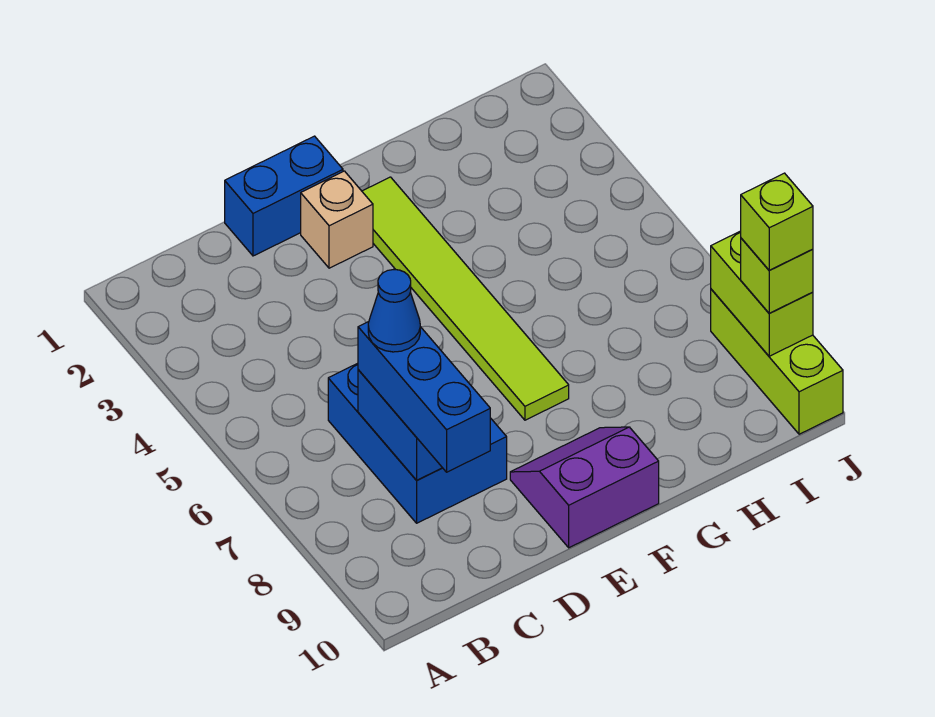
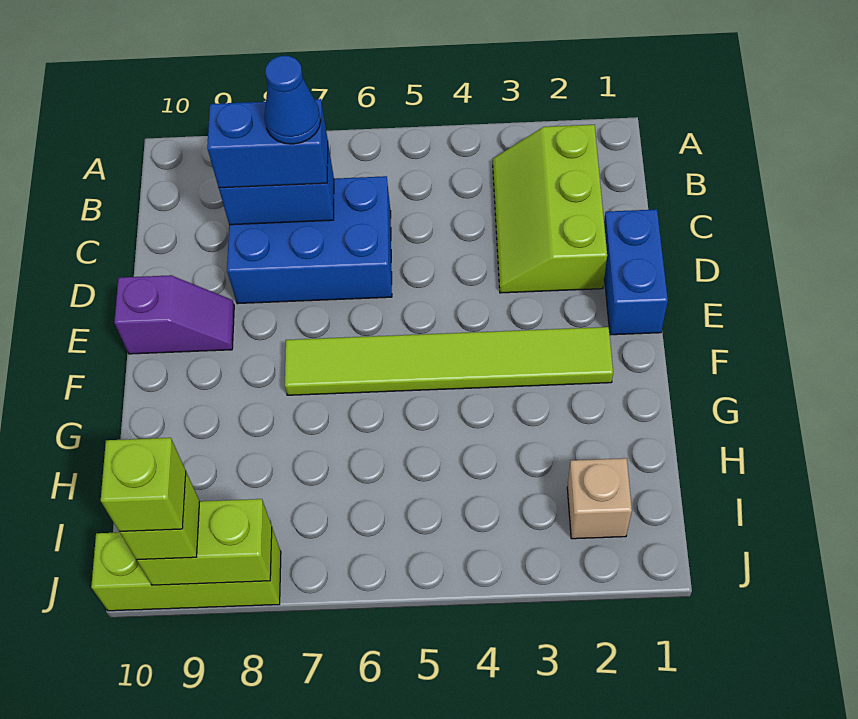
none -> lime slope B2:D3 level 1 top 2
blue brick C7:C9 level 3 -> blue brick C7:C8 level 3
tan brick E2 level 1 -> tan brick I2 level 1
purple slope E9:F10 level 1 top 10 -> purple slope E9:E10 level 1 top 10

